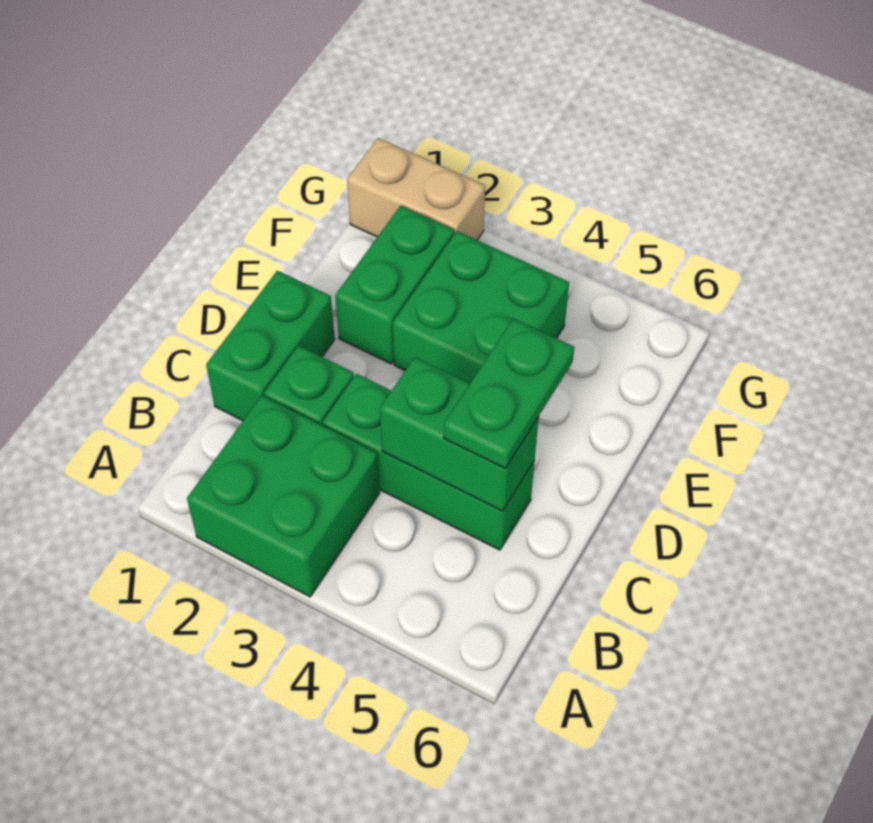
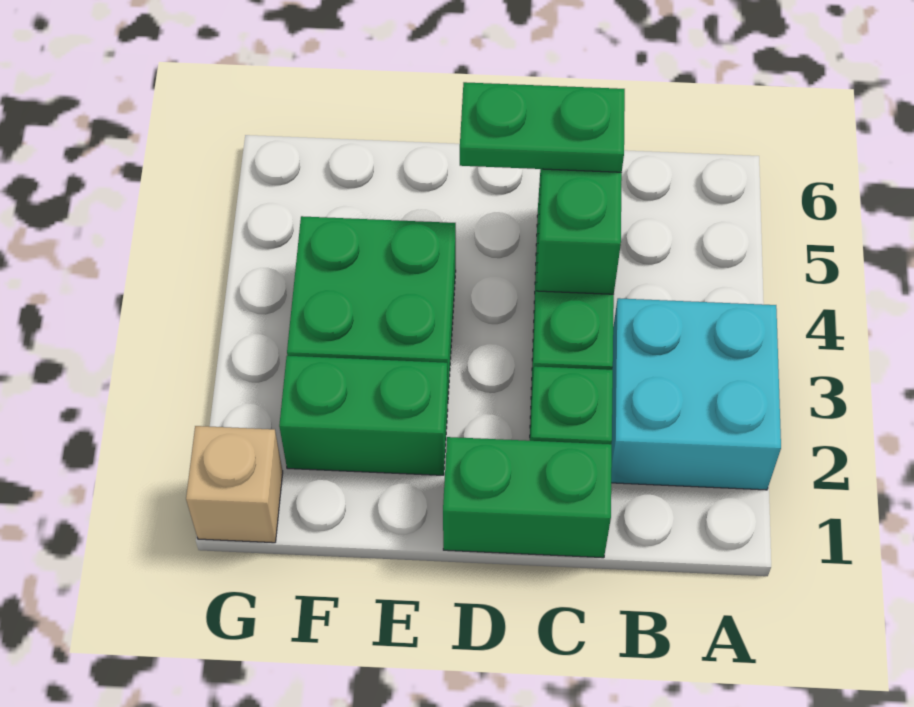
green brick A2:B3 level 1 -> cyan brick A2:B3 level 1
tan brick G1:G2 level 1 -> tan brick G1 level 1

